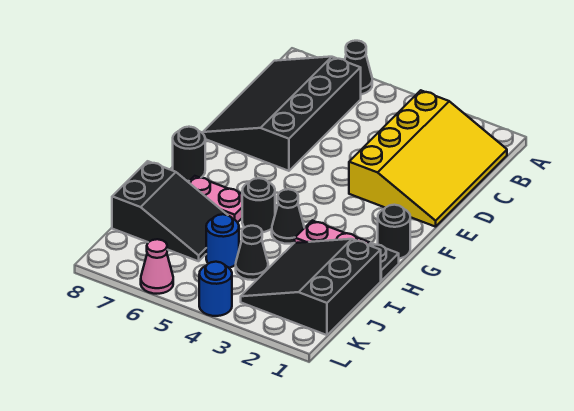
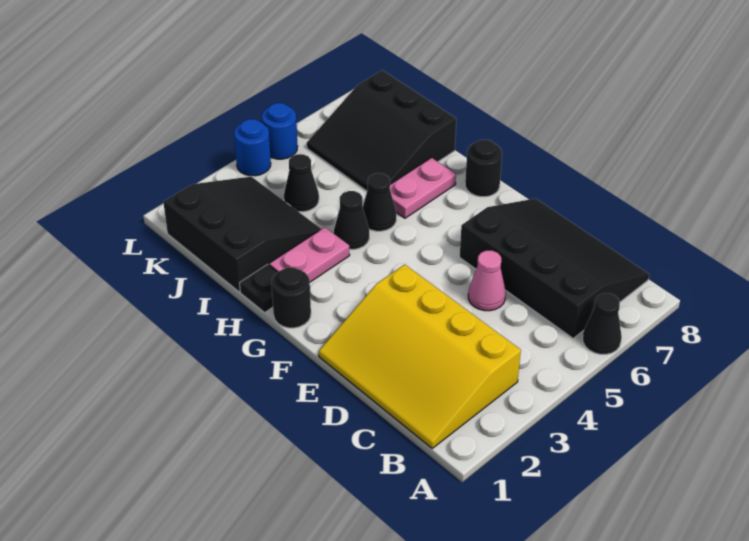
black round brick H5 level 1 -> black cone H5 level 1
black slope I6:J8 level 1 top 8 -> black slope I6:K8 level 1 top 8
blue round brick J5 level 1 -> blue round brick L5 level 1
pink cone L6 level 1 -> pink cone D5 level 1

